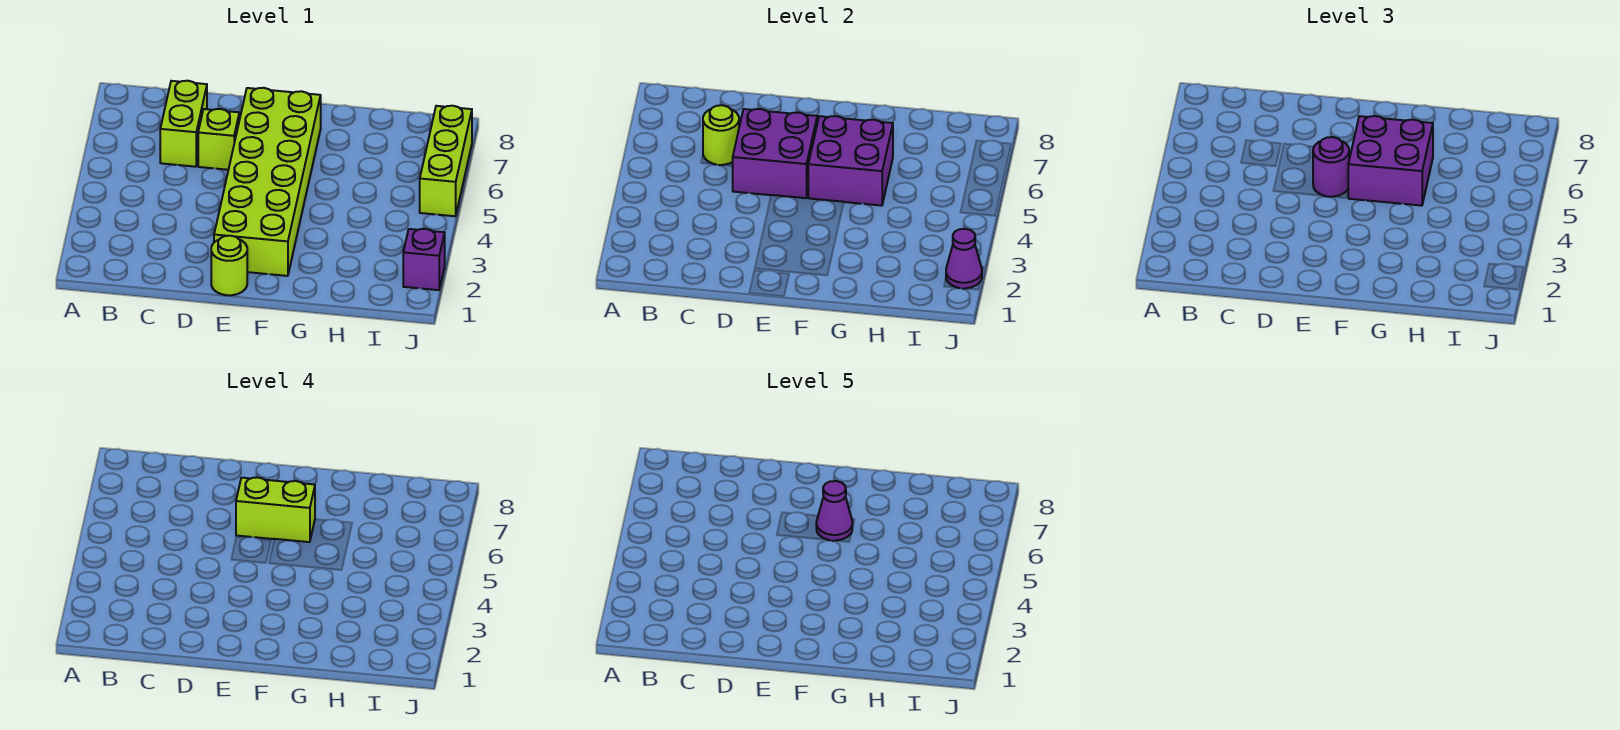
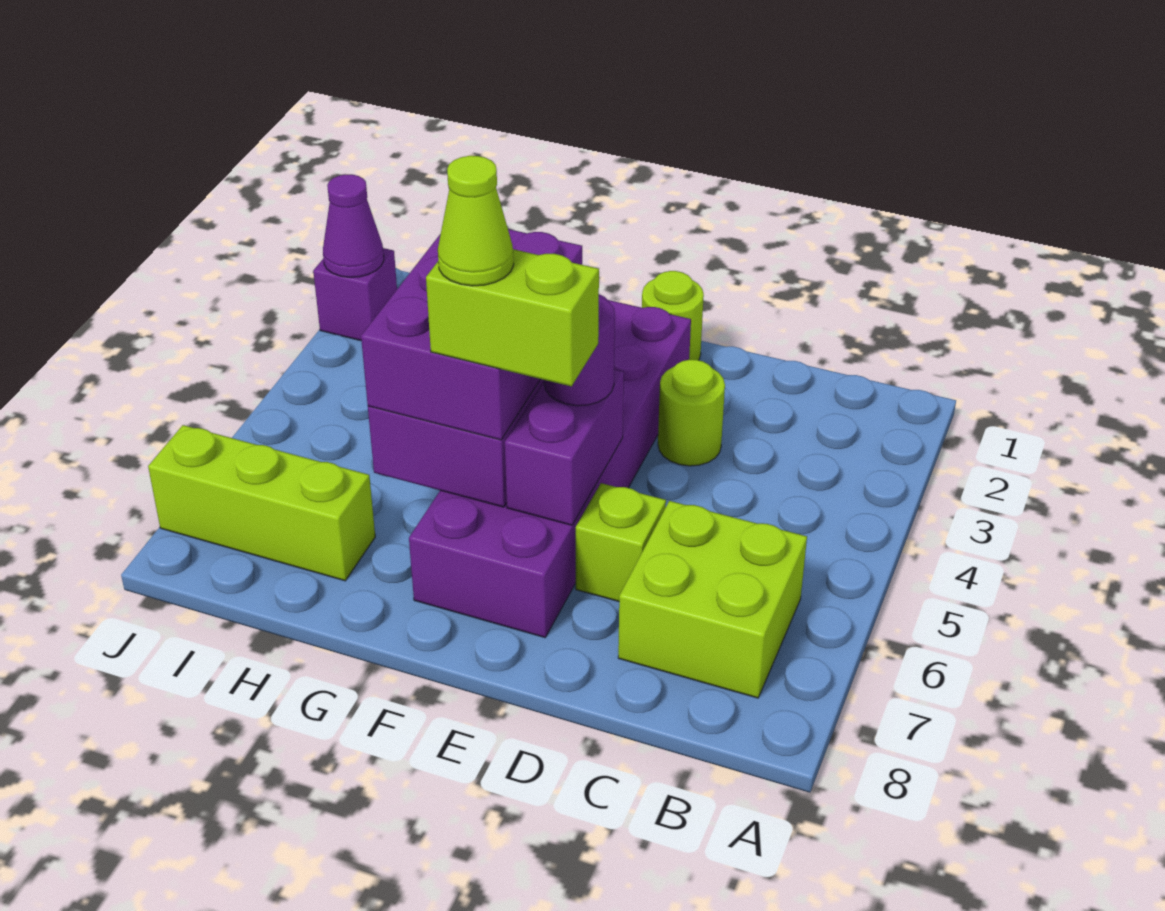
lime brick C6:C7 level 1 -> lime brick B6:C7 level 1
lime round brick C6 level 2 -> lime round brick D3 level 1
purple brick D5:E6 level 2 -> purple brick E5:E6 level 2
lime brick E2:F7 level 1 -> purple brick E2:F7 level 1
purple brick F5:G6 level 3 -> purple brick F4:G6 level 3
purple cone F6 level 5 -> lime cone F6 level 5
lime brick J5:J7 level 1 -> lime brick H7:J7 level 1

